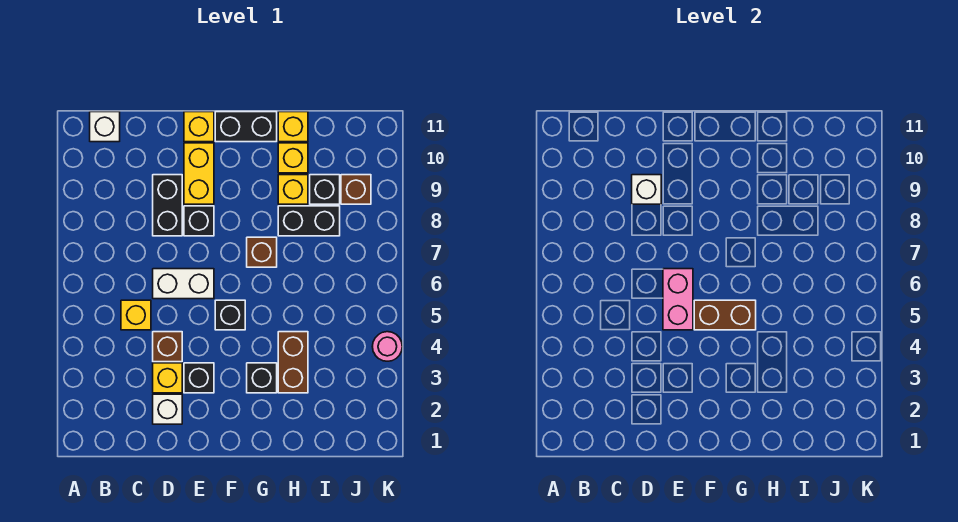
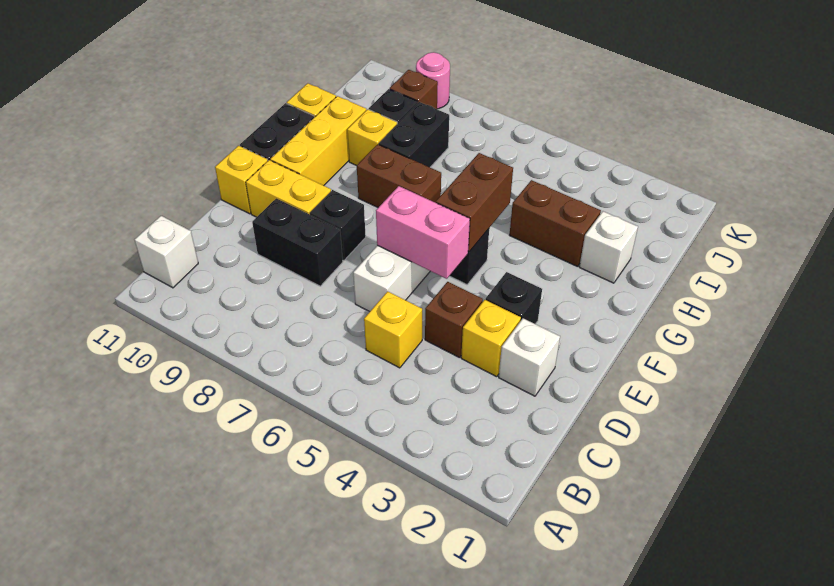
white brick D9 level 2 -> white brick H2 level 1
black brick G3 level 1 -> none
brown brick G7 level 1 -> brown brick G7:G8 level 1
yellow brick H10 level 1 -> yellow brick F10:H10 level 1
pink round brick K4 level 1 -> pink round brick K9 level 1

